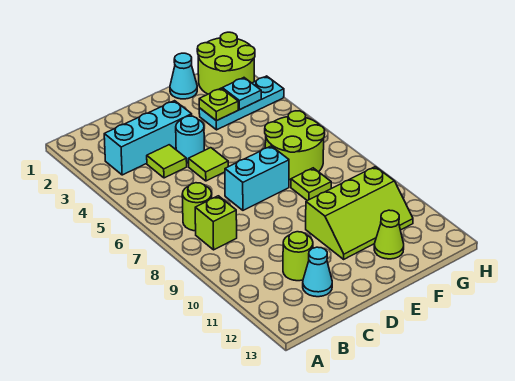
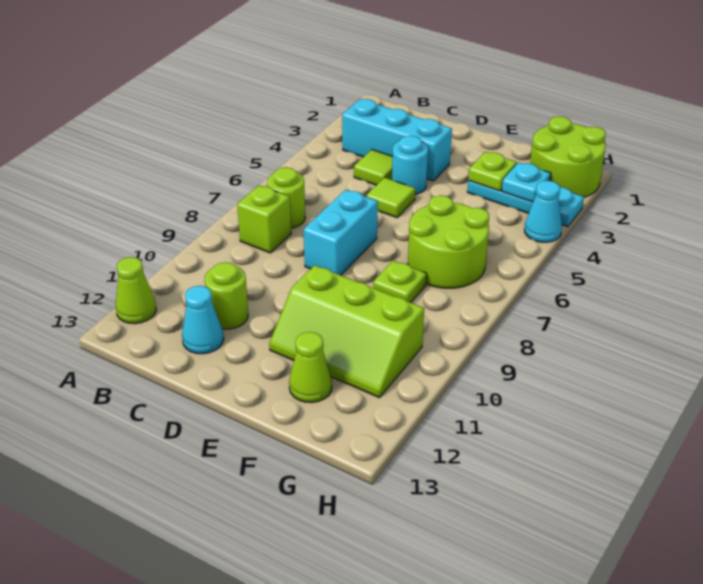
none -> lime cone A12 level 1
cyan brick D7:E7 level 1 -> cyan brick D7:D8 level 1
cyan cone F1 level 1 -> cyan cone H4 level 1

